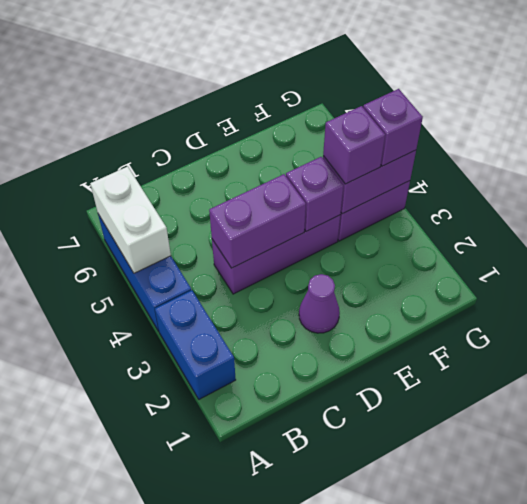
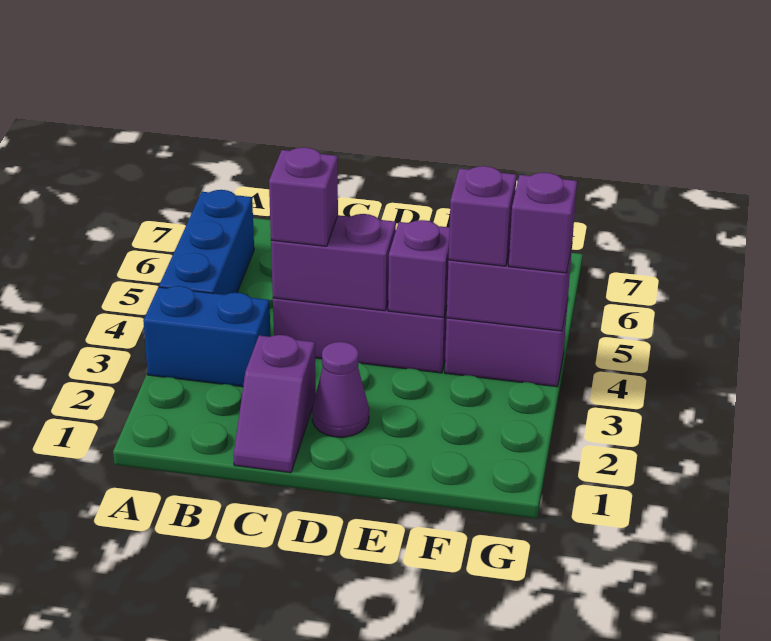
blue brick A2:A3 level 1 -> blue brick A3:B3 level 1
white brick A5:A6 level 2 -> none
none -> purple slope C1:C2 level 1 top 2
none -> purple brick C4 level 3

